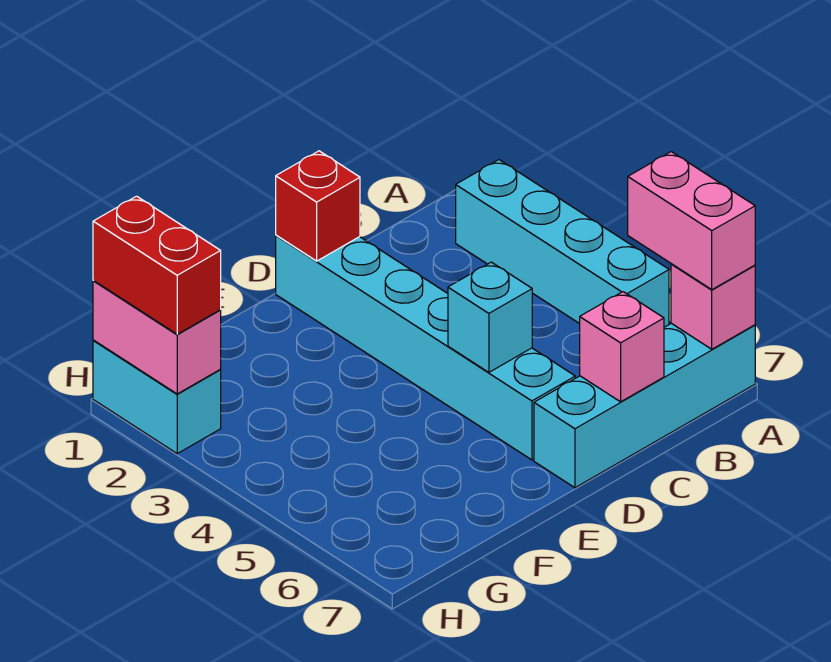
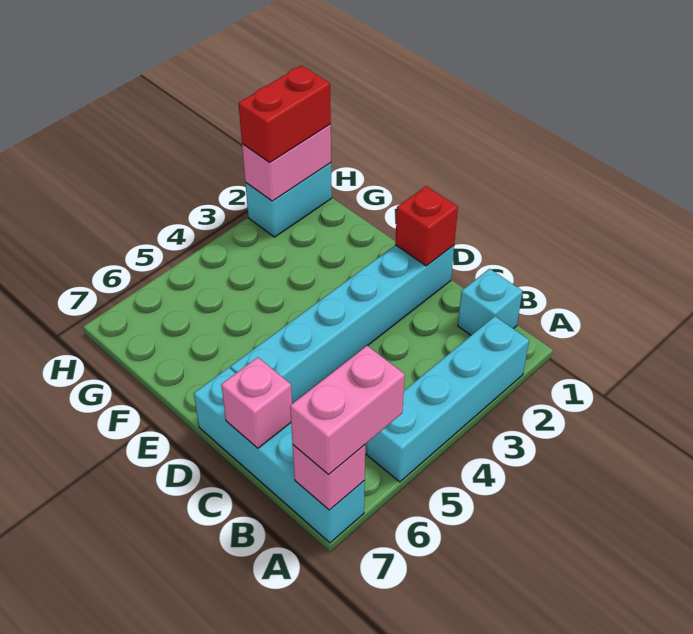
cyan brick D5 level 2 -> cyan brick B1 level 1

